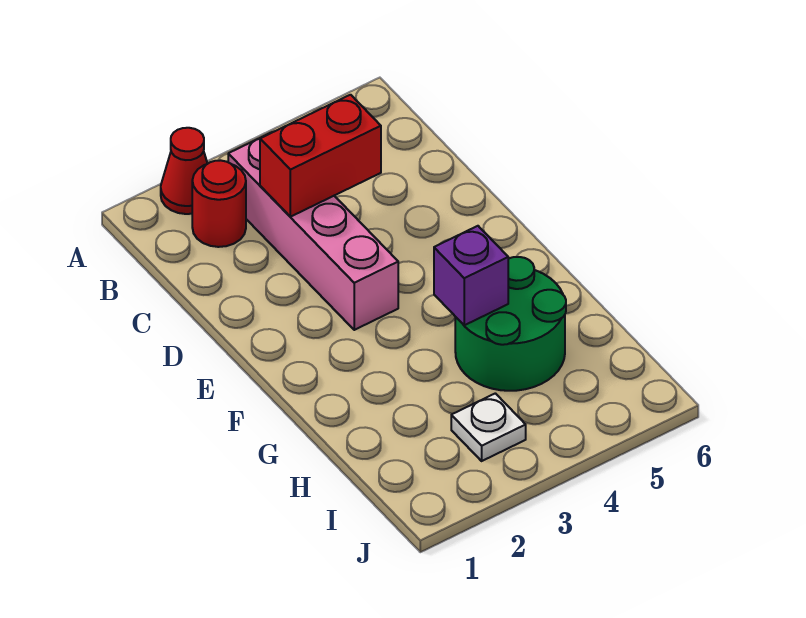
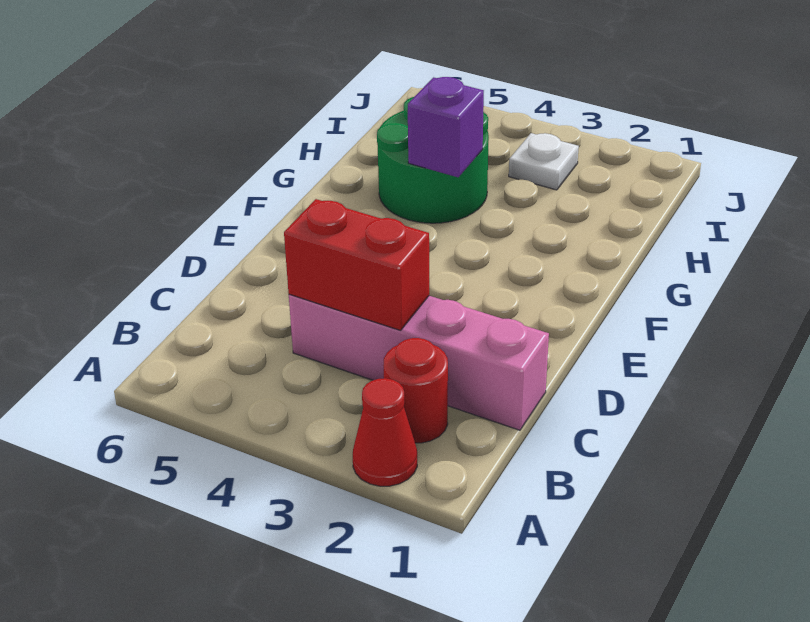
pink brick B3:E3 level 1 -> pink brick C1:C4 level 1

